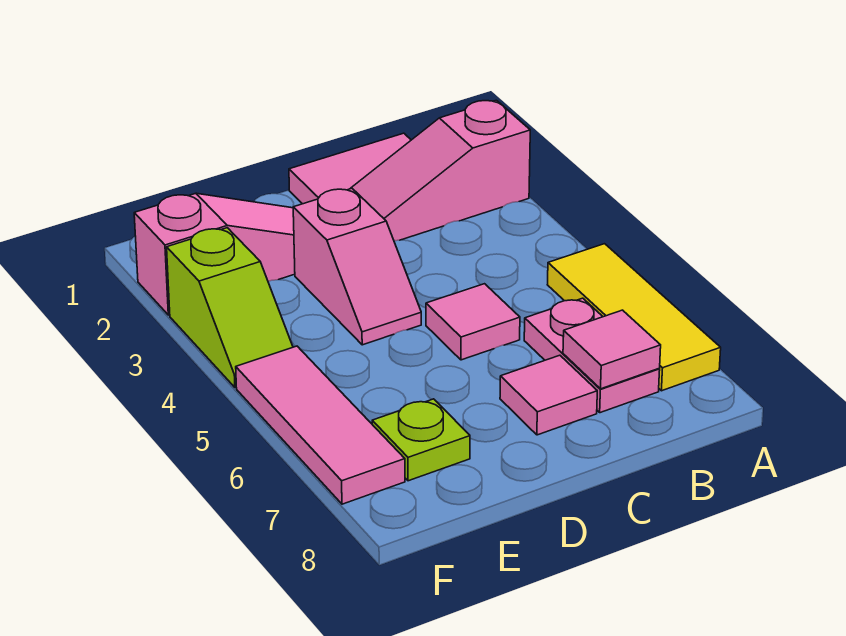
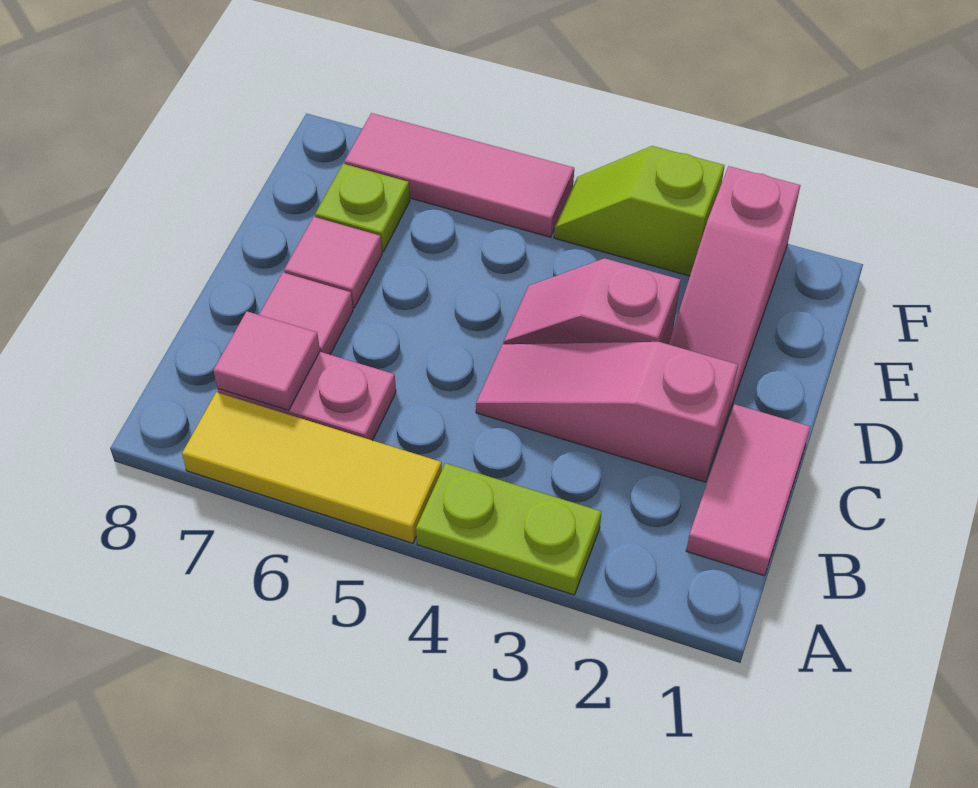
pink slope A2:C2 level 1 top A -> pink slope C2:C4 level 1 top 2
none -> lime plate A3:A4 level 1
pink tile C5 level 1 -> pink tile D7 level 1

